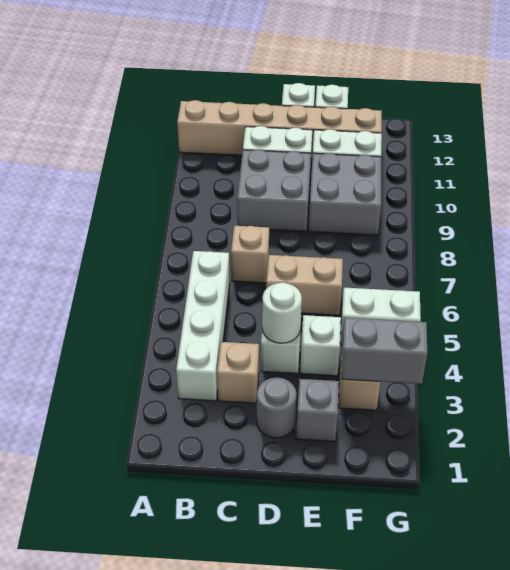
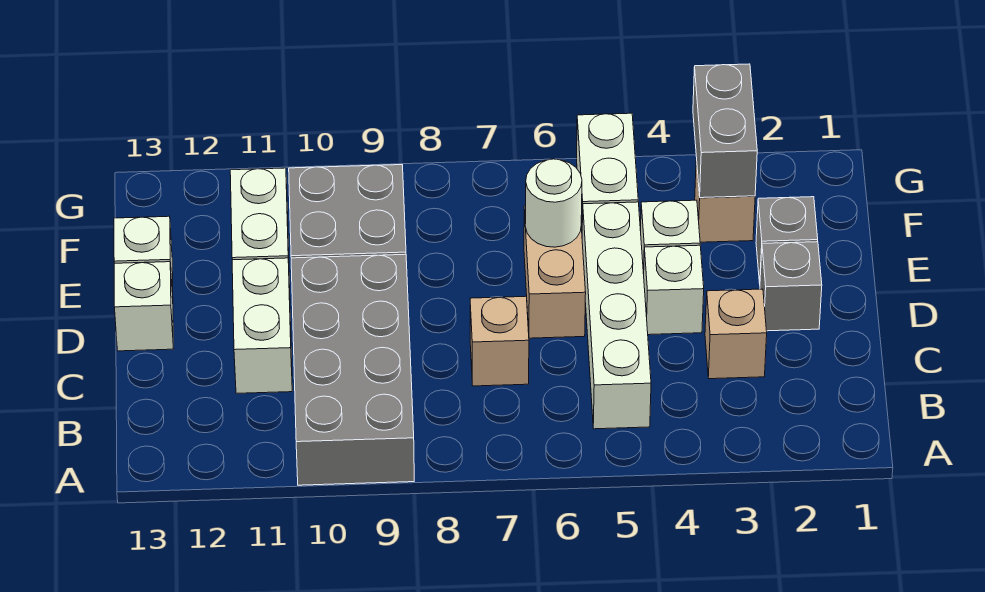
tan brick A12:F12 level 1 -> none
white brick B3:B6 level 1 -> white brick B5:E5 level 1
grey brick C9:D10 level 1 -> grey brick A9:D10 level 1
grey round brick D2 level 1 -> grey brick D2 level 1
white round brick D4 level 2 -> white round brick E6 level 2

